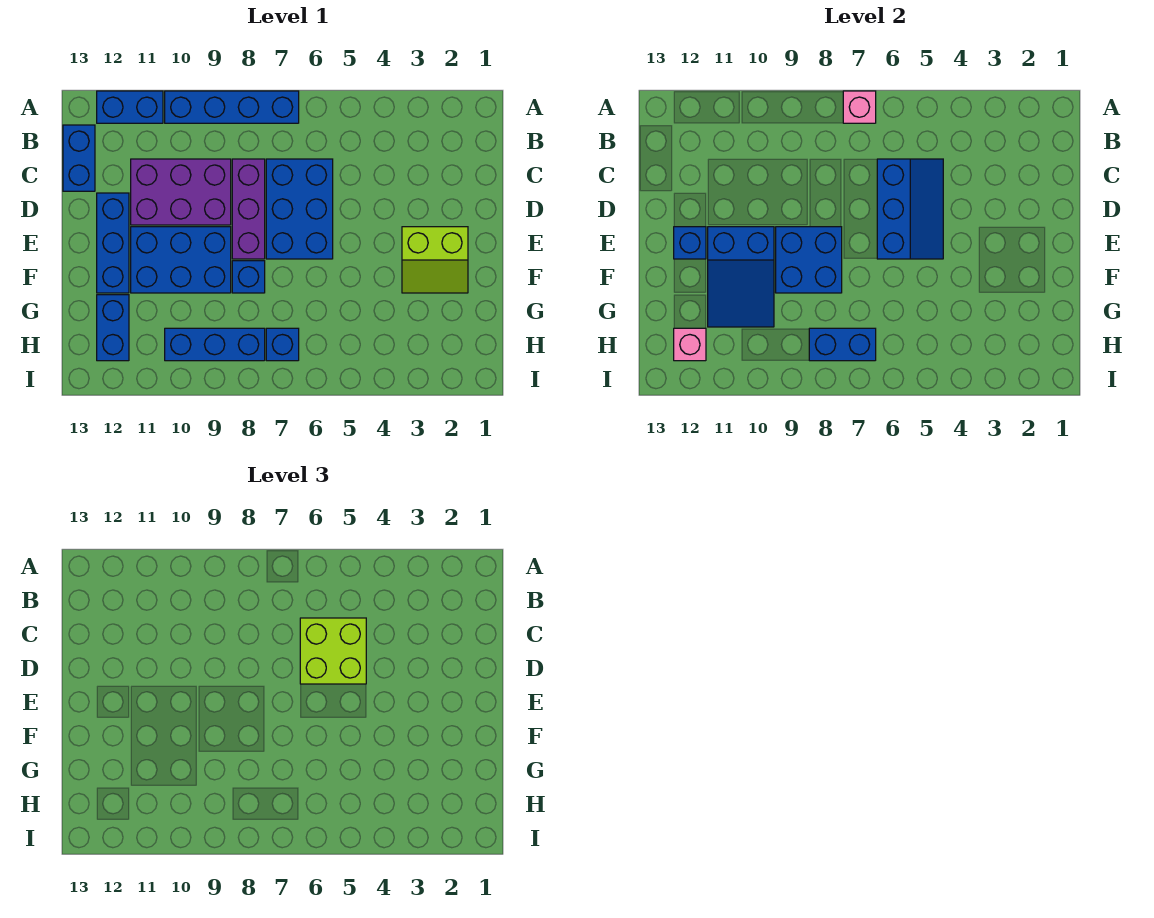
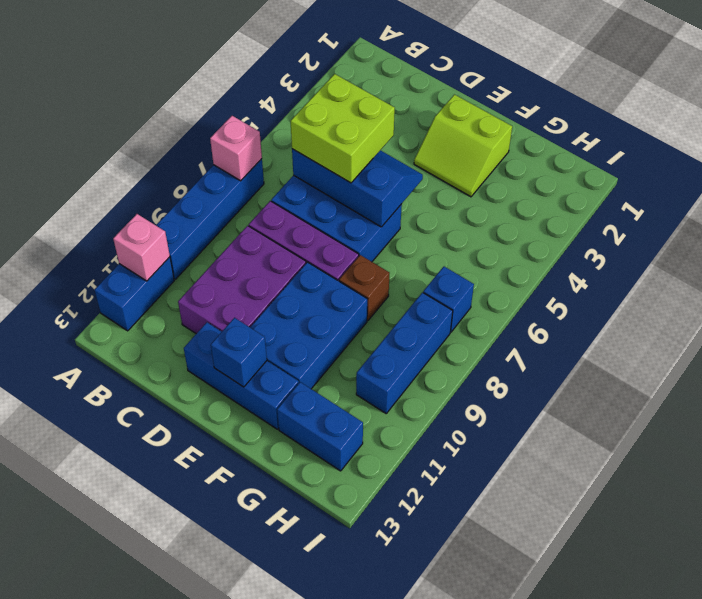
blue brick B13:C13 level 1 -> none
lime slope E2:F3 level 1 top E -> lime slope E2:F3 level 1 top 2
blue brick E8:F9 level 2 -> none
blue slope E10:G11 level 2 top E -> none
blue brick F8 level 1 -> brown brick F8 level 1
blue brick H7:H8 level 2 -> none
pink brick H12 level 2 -> pink brick A11 level 2

